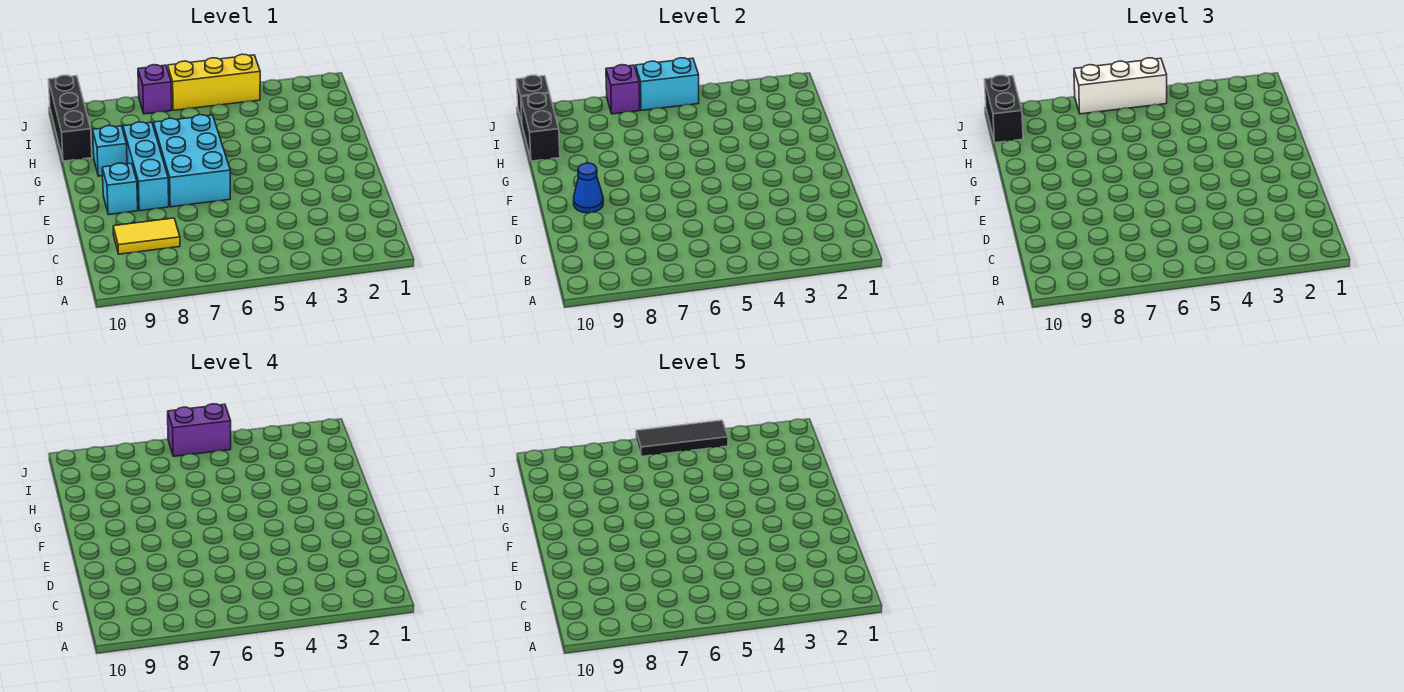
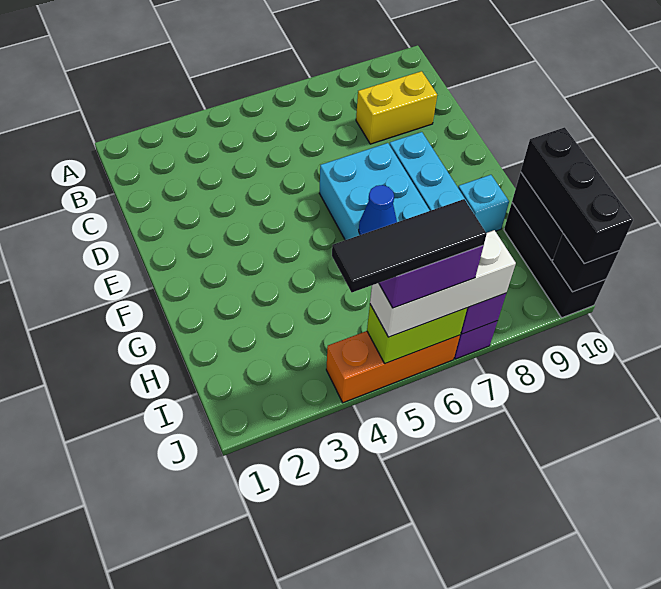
yellow tile C8:C9 level 1 -> yellow brick C8:C9 level 1
cyan brick E9 level 1 -> none
blue cone E9 level 2 -> blue cone G6 level 2
black brick I10:J10 level 3 -> black brick H10:J10 level 3
yellow brick J4:J6 level 1 -> orange brick J4:J6 level 1
cyan brick J5:J6 level 2 -> lime brick J5:J6 level 2

